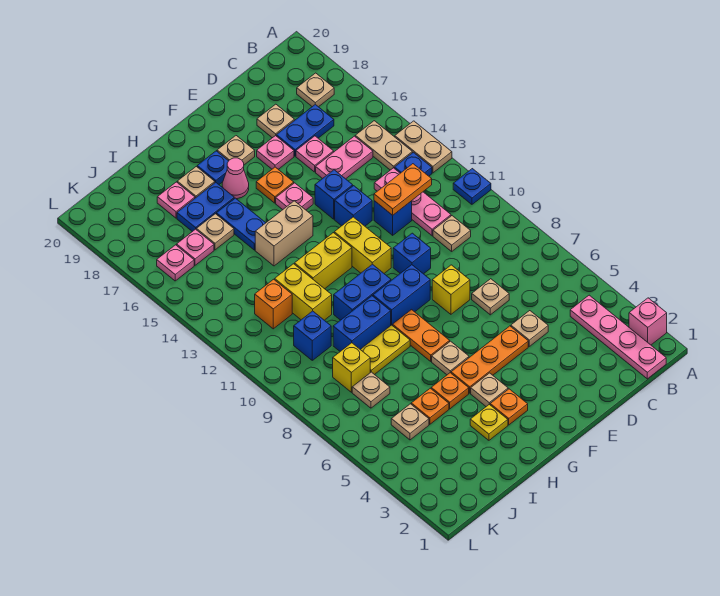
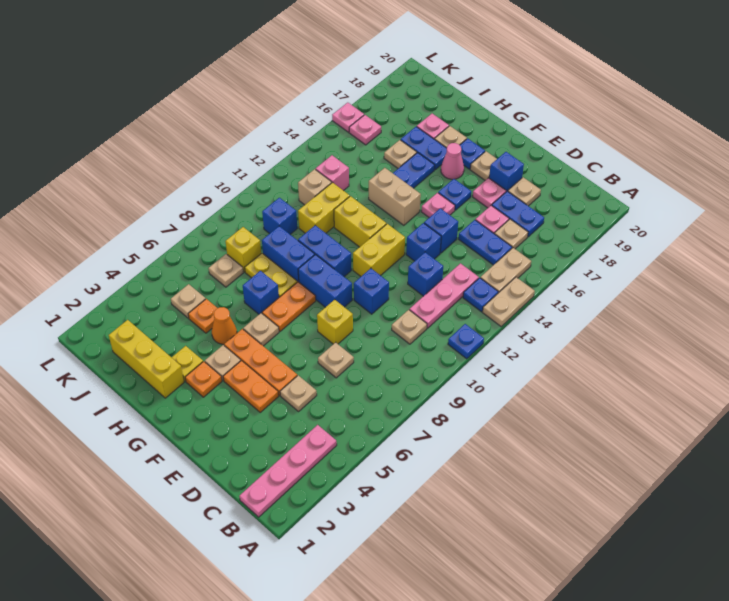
pink brick A2 level 1 -> pink brick J13 level 1
tan plate B18 level 1 -> tan plate C16 level 1
orange plate C12:D12 level 2 -> orange plate E4:F4 level 1
pink plate C15:D15 level 1 -> blue plate C15:D15 level 1
none -> blue brick E18 level 1
orange plate F16 level 1 -> blue plate F16 level 1
none -> yellow brick H2:J2 level 1
orange plate H5 level 1 -> orange cone H5 level 1
none -> blue brick H7 level 1
orange brick J12 level 1 -> tan brick J12 level 1
pink plate J16 level 1 -> pink plate L16 level 1

